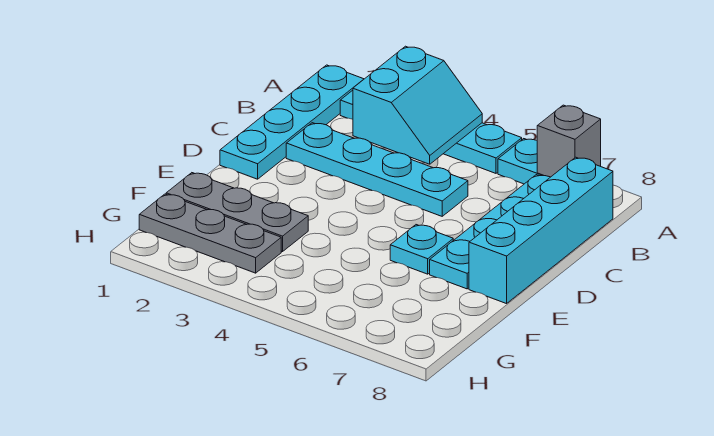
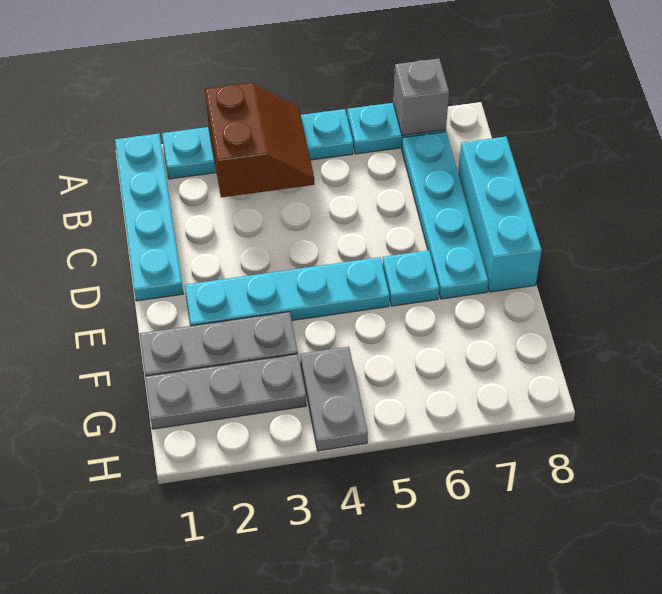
cyan slope A3:B4 level 2 top 3 -> brown slope A3:B4 level 2 top 3
cyan brick B8:E8 level 1 -> cyan brick C8:E8 level 1
cyan plate C2:C5 level 1 -> cyan plate E2:E5 level 1
none -> grey plate G4:H4 level 1

